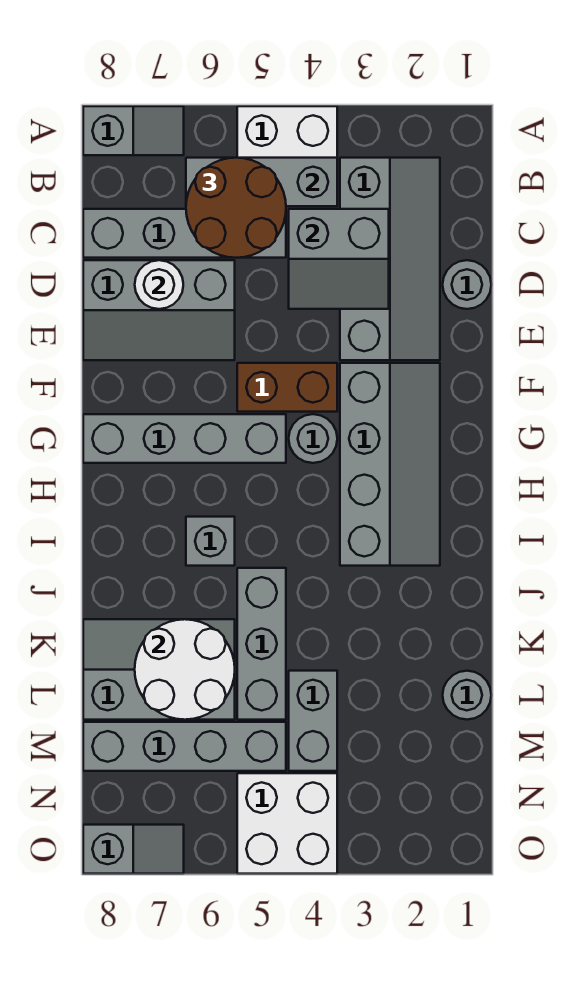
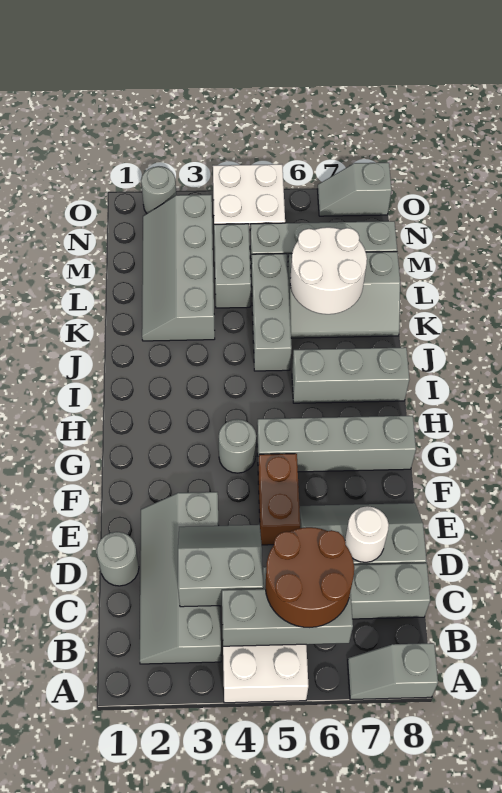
grey slope F2:I3 level 1 top 3 -> grey slope K2:N3 level 1 top 3
brown brick F4:F5 level 1 -> brown brick E5:F5 level 1
grey brick I6 level 1 -> grey brick I6:I8 level 1
grey round brick L1 level 1 -> grey round brick O2 level 1

